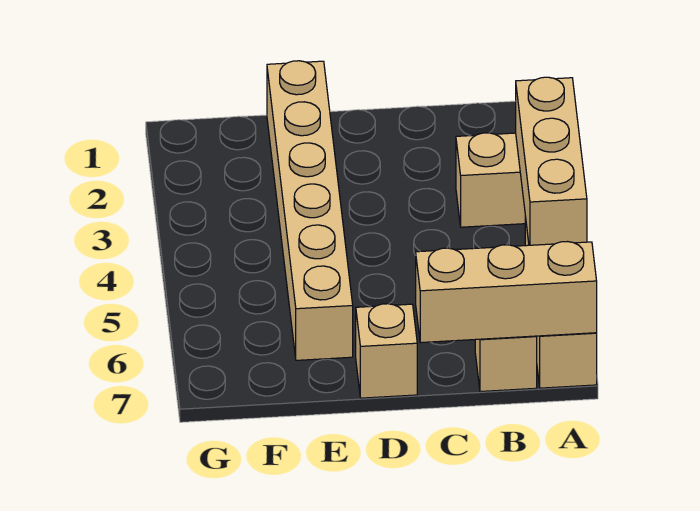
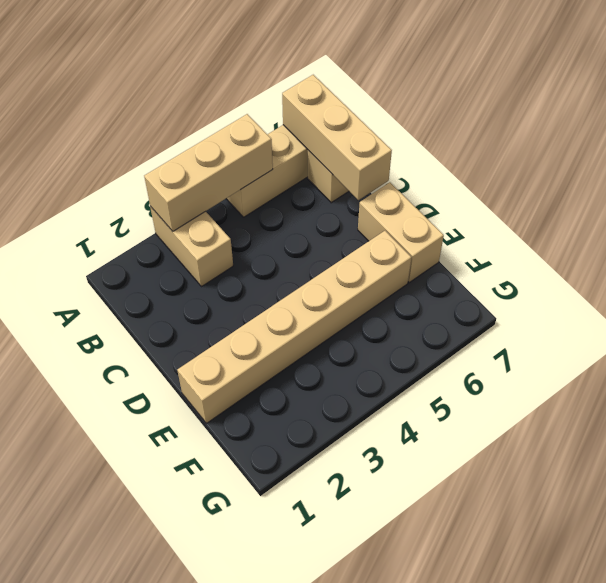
tan brick D7 level 1 -> tan brick D7:E7 level 1

